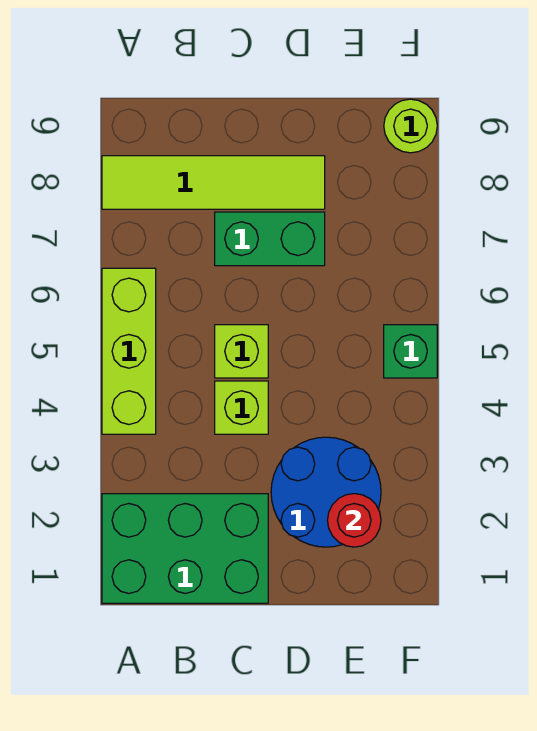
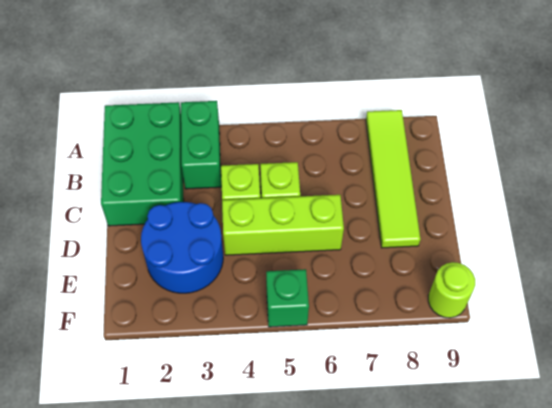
lime brick A4:A6 level 1 -> lime brick D4:D6 level 1
green brick C7:D7 level 1 -> green brick A3:B3 level 1
red round brick E2 level 2 -> none

